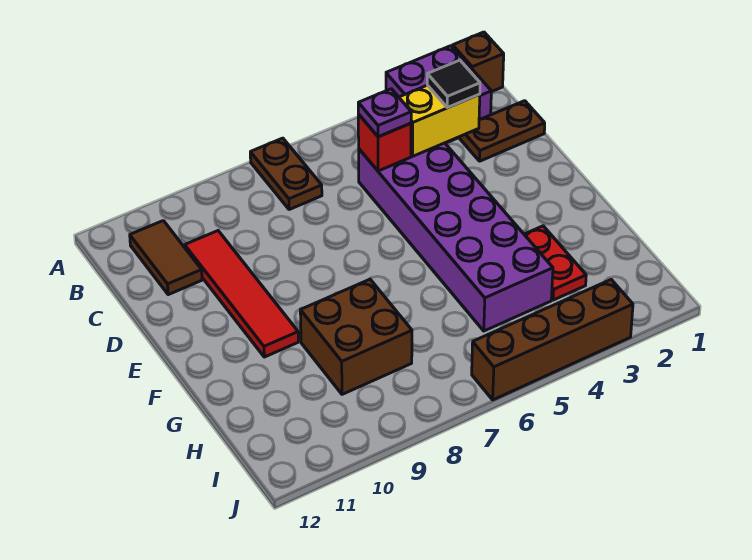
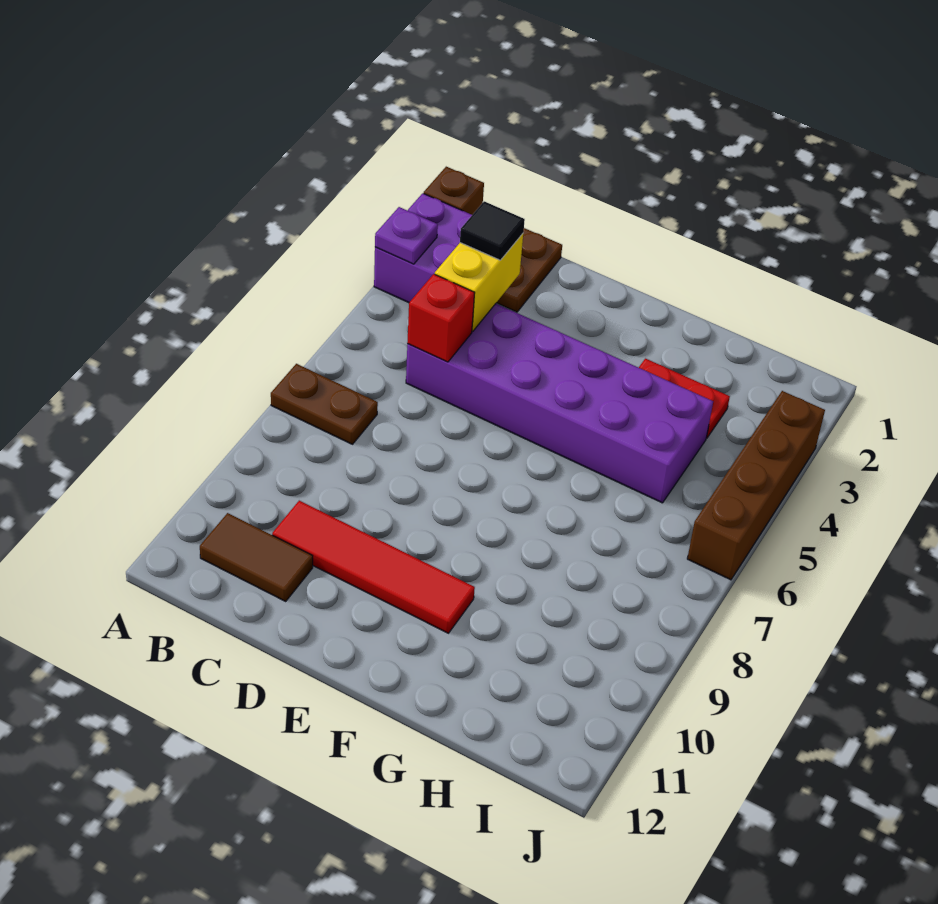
purple plate C5 level 3 -> purple plate A3 level 2
brown brick G8:H9 level 1 -> none

